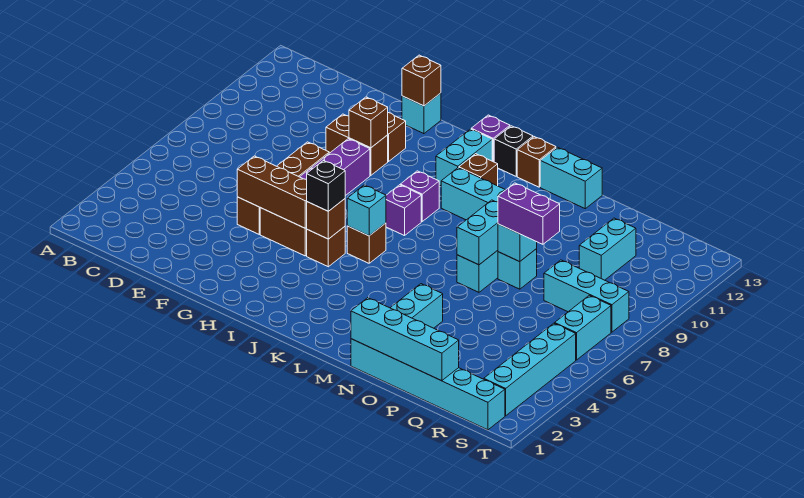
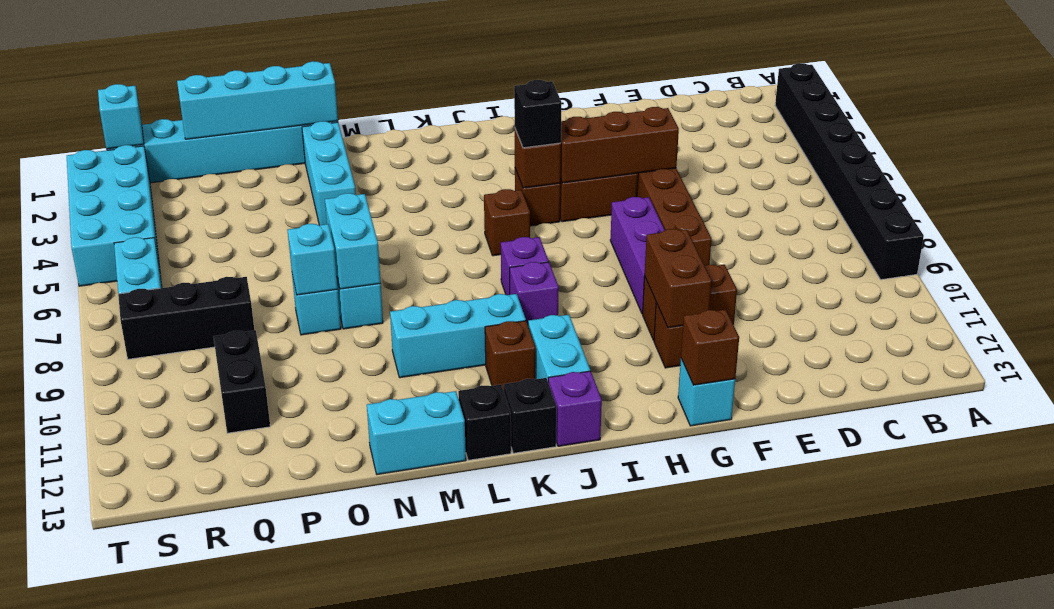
none -> black brick A2:A9 level 1
brown brick G10 level 2 -> brown brick G10:G11 level 2
cyan brick J6 level 2 -> cyan brick S1 level 2
brown brick L13 level 1 -> black brick L13 level 1
purple brick O8:P8 level 3 -> none
cyan brick Q8:S8 level 1 -> black brick Q8:S8 level 1
cyan brick Q10:Q11 level 1 -> black brick Q10:Q11 level 1
cyan brick S2:S5 level 1 -> cyan brick S2:T5 level 1

